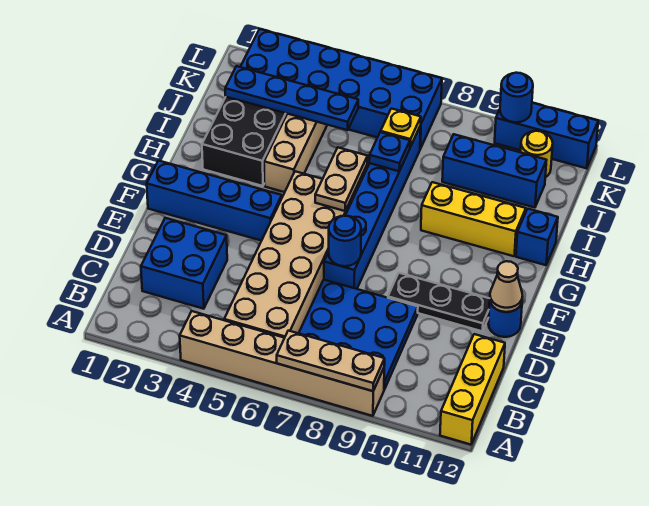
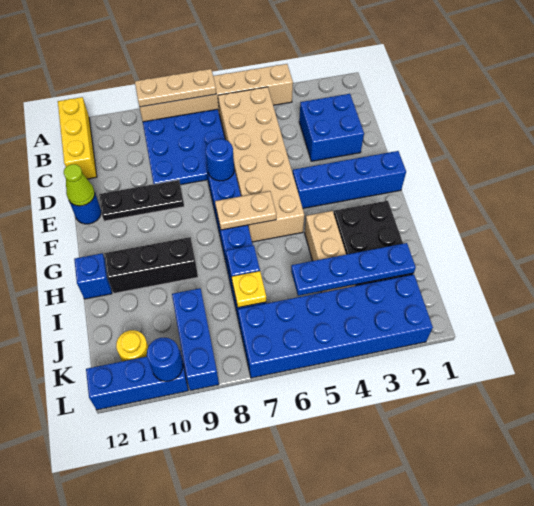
tan cone E12 level 2 -> lime cone E12 level 2
tan plate G6:H6 level 2 -> tan plate G6:G7 level 2
yellow brick H9:H11 level 1 -> black brick H9:H11 level 1
blue brick J9:J11 level 1 -> blue brick J9:L9 level 1

